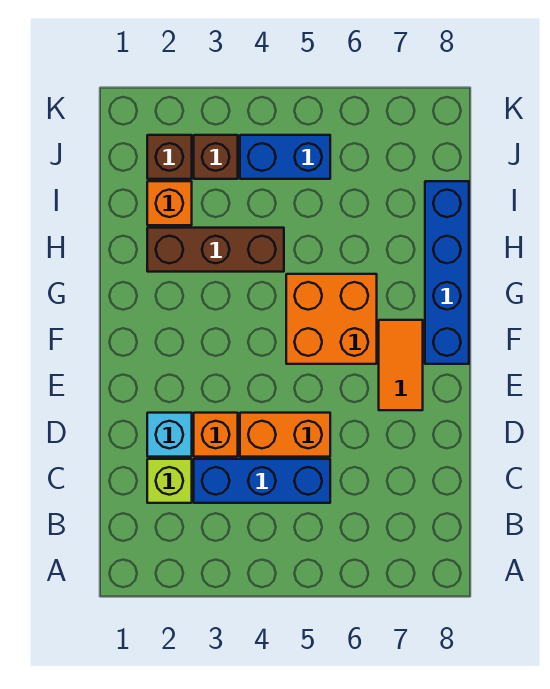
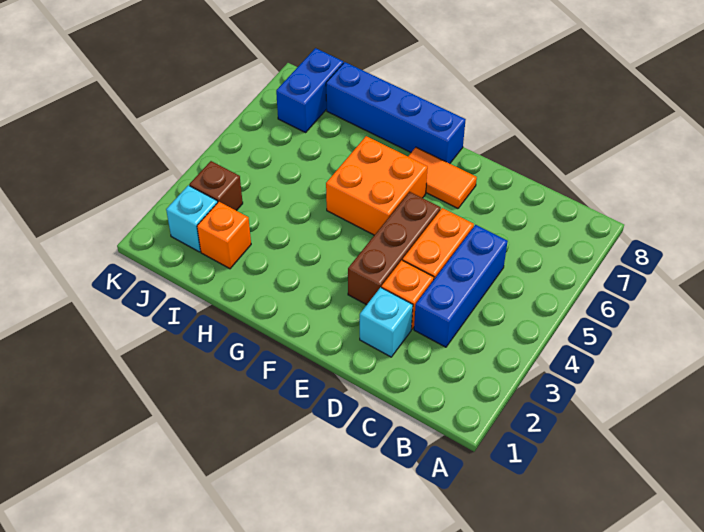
lime brick C2 level 1 -> none
brown brick H2:H4 level 1 -> brown brick E3:E5 level 1
brown brick J2 level 1 -> cyan brick J2 level 1
blue brick J4:J5 level 1 -> blue brick J7:J8 level 1

